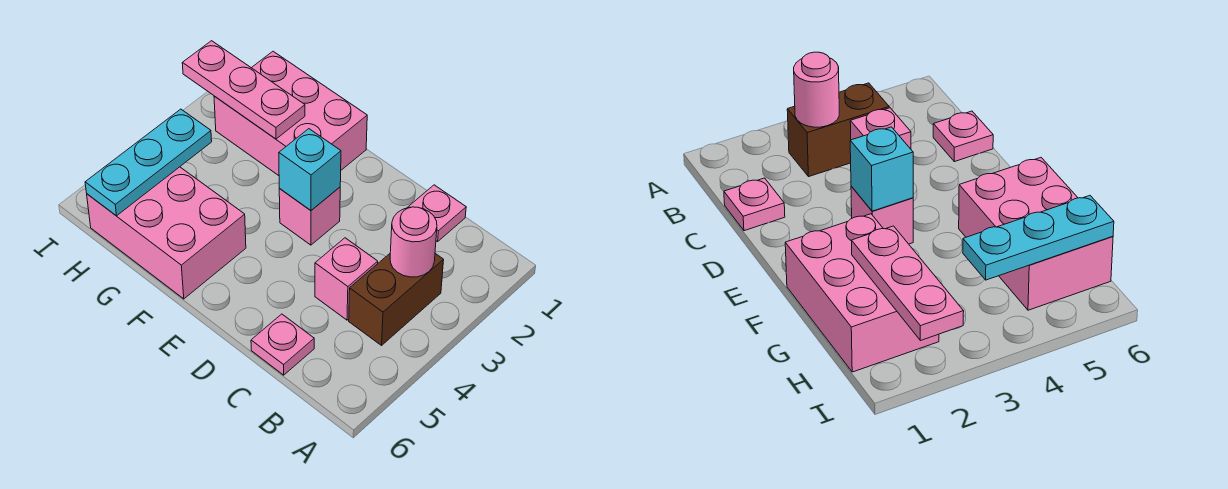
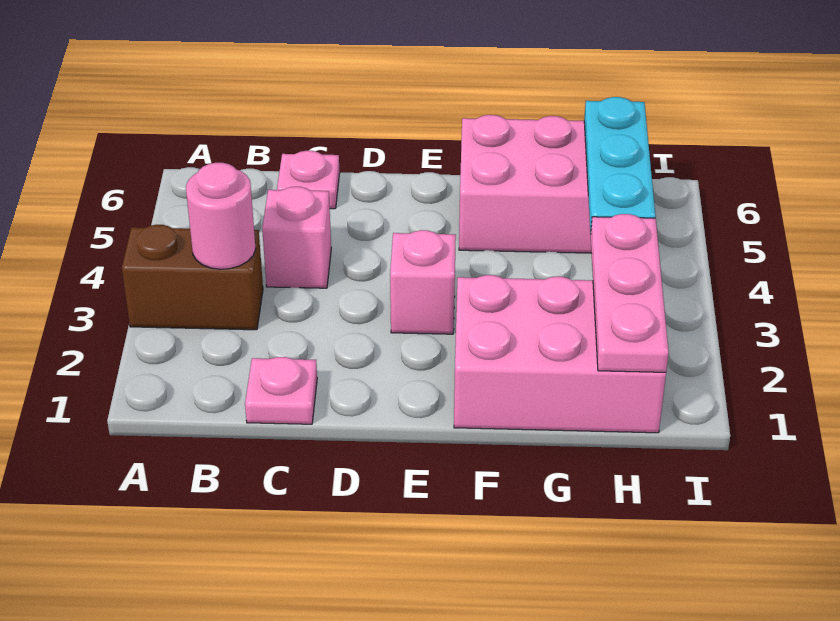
brown brick B3:B4 level 1 -> brown brick A3:B3 level 1
cyan brick E3 level 2 -> none
pink plate G2:I2 level 2 -> pink plate H1:H3 level 2

